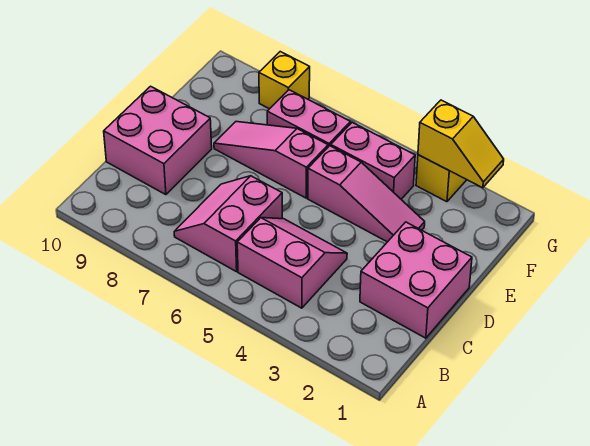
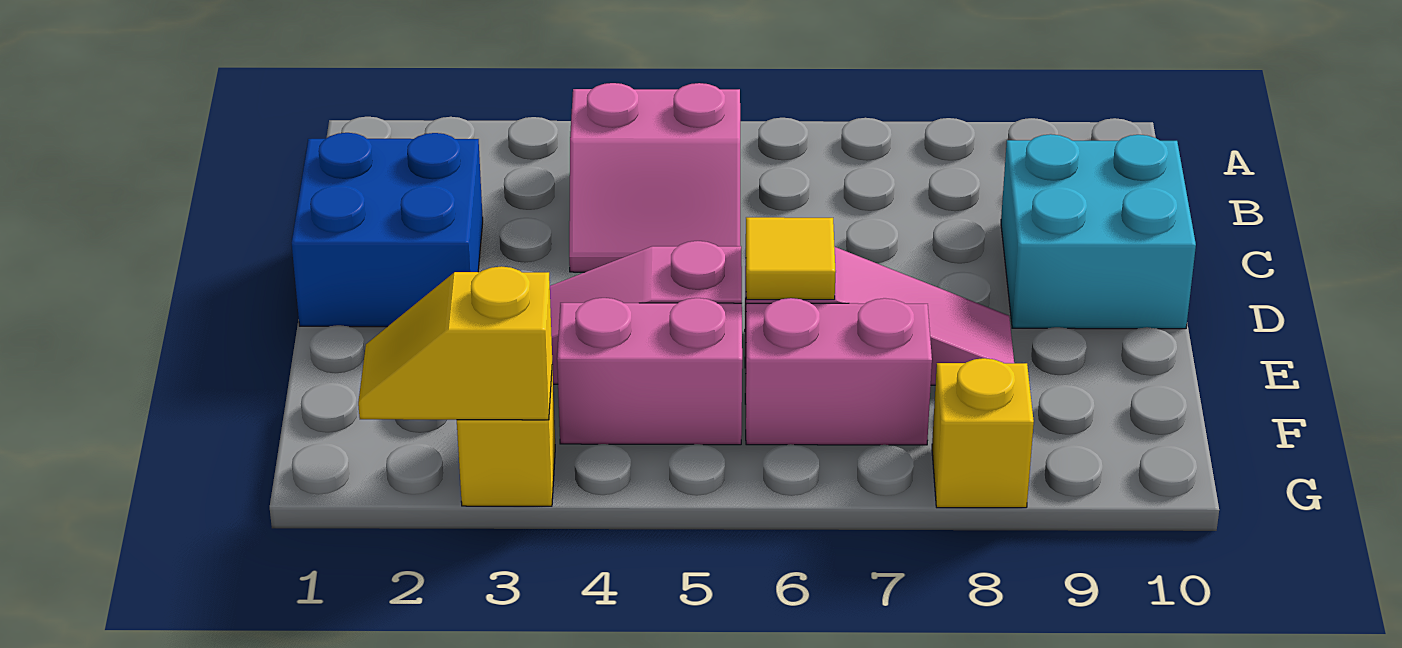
pink slope B6:C7 level 1 top 6 -> none
pink brick C1:D2 level 1 -> blue brick C1:D2 level 1
pink brick C9:D10 level 1 -> cyan brick C9:D10 level 1
none -> yellow tile E6 level 2

